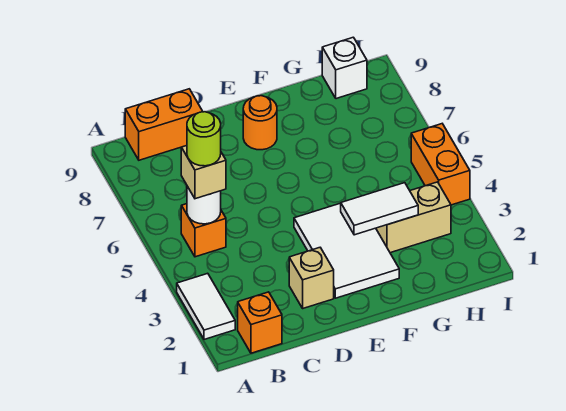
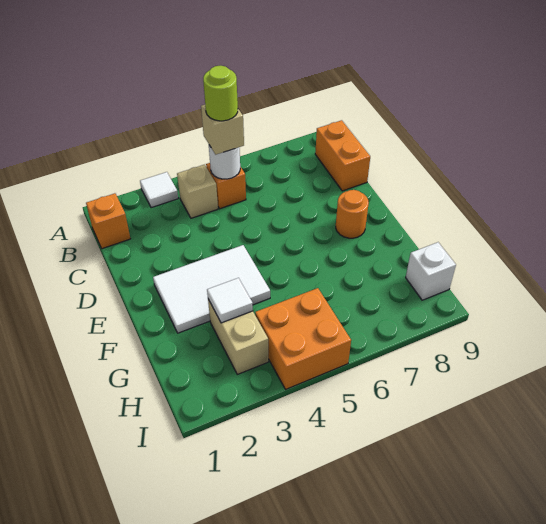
white tile A2:A3 level 1 -> white tile A3 level 1
tan brick D2 level 1 -> tan brick B4 level 1
white tile F3:G3 level 2 -> white tile G3 level 2
orange brick I4:I5 level 1 -> orange brick H4:I5 level 1

